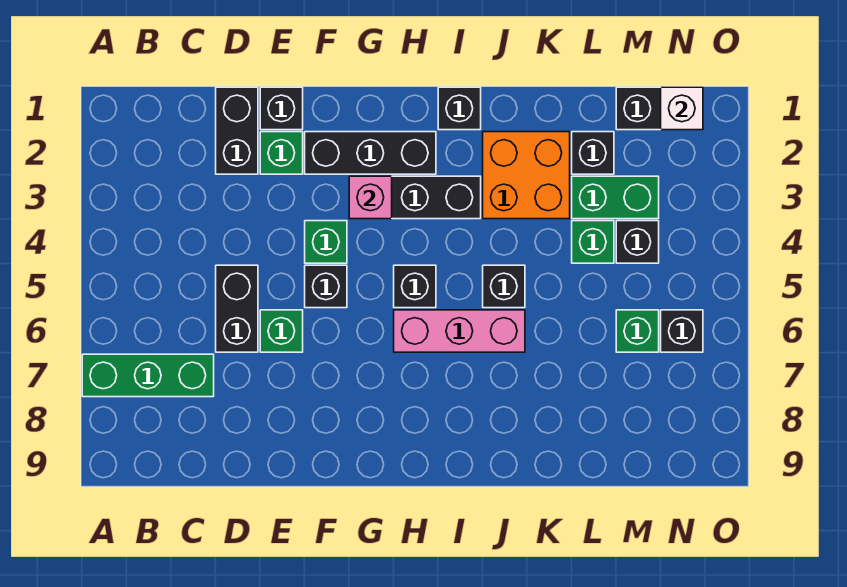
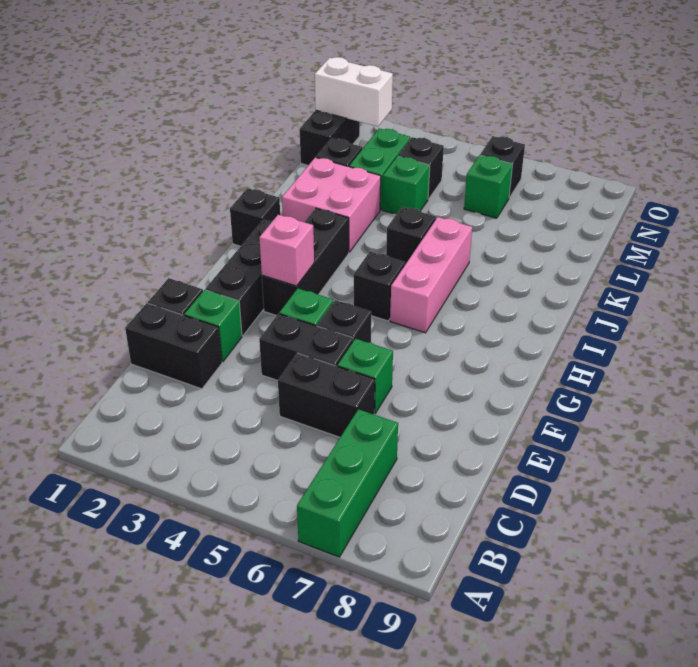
none -> black brick E4:E5 level 1
orange brick J2:K3 level 1 -> pink brick J2:K3 level 1
white brick N1 level 2 -> white brick N1:N2 level 2

